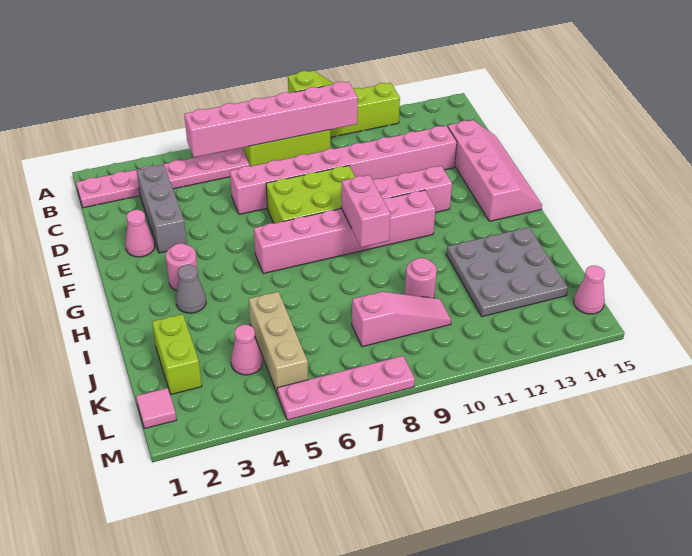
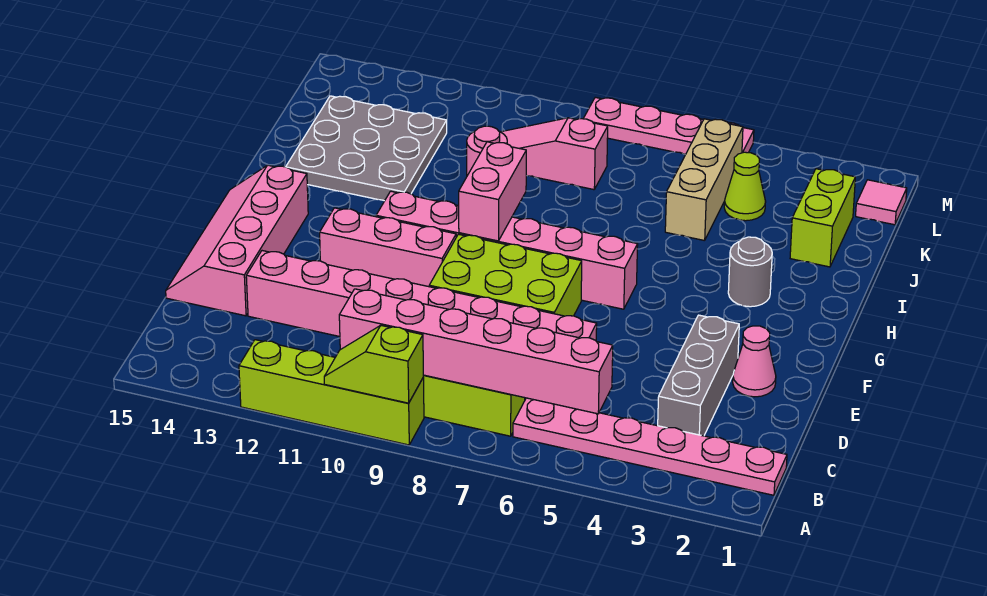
pink round brick G3 level 1 -> none
grey cone H3 level 1 -> grey round brick H3 level 1
pink cone K4 level 1 -> lime cone K4 level 1
pink cone L15 level 1 -> none

